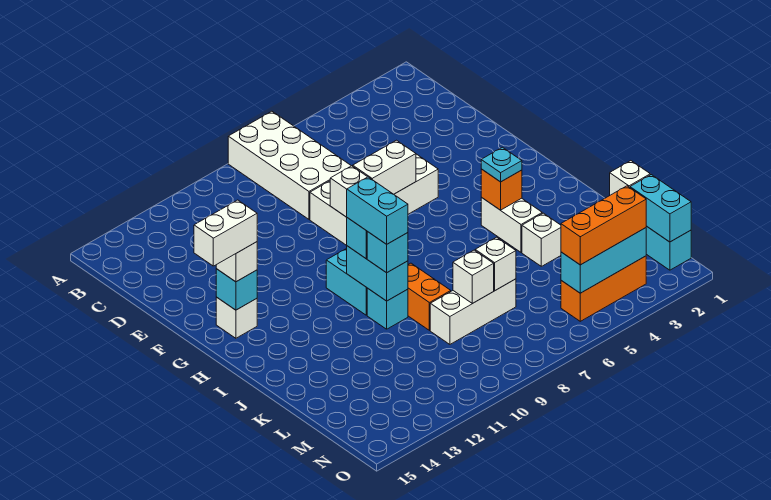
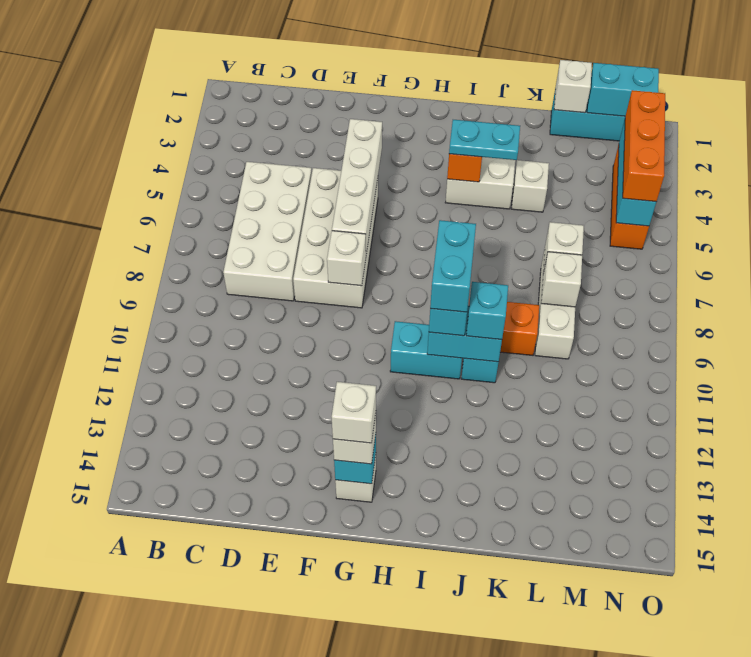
white brick A7:D8 level 1 -> white brick C5:D8 level 1
white brick F6:F7 level 2 -> white brick F4:F7 level 2
white brick G14:G15 level 4 -> white brick G14 level 4
cyan plate I4 level 3 -> cyan plate I4:J4 level 3
cyan brick I10:J10 level 4 -> cyan brick I9:I10 level 4

